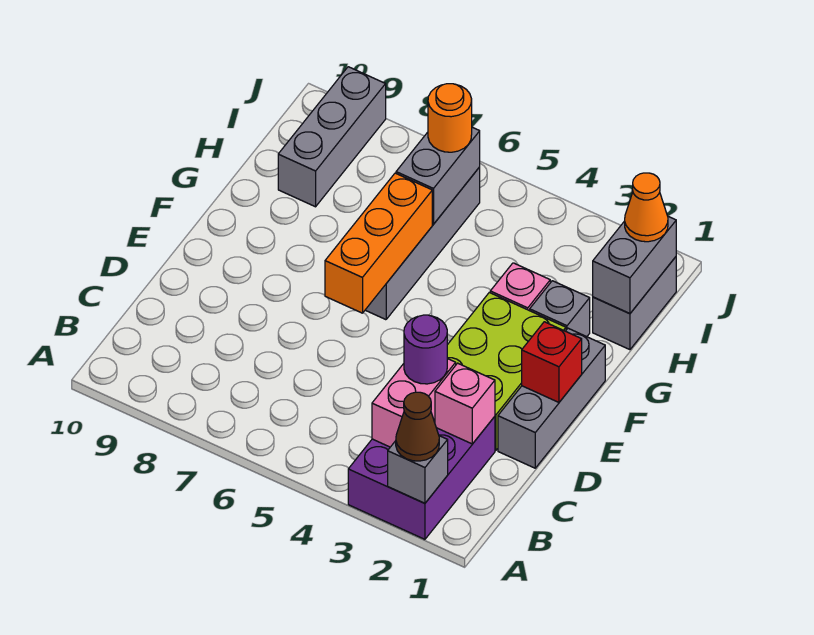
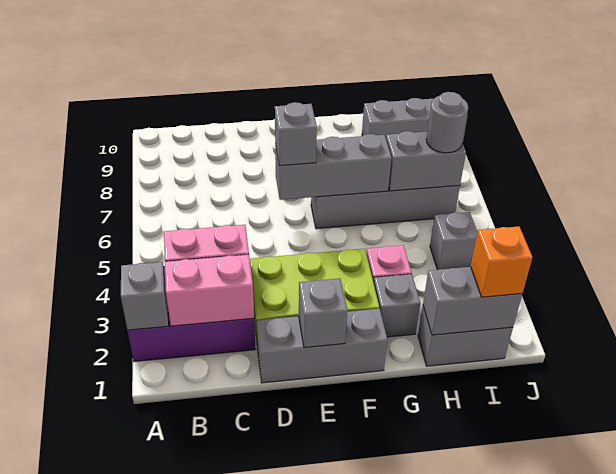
brown cone A2 level 3 -> none
pink brick C2 level 2 -> pink brick B2:C2 level 2
purple round brick C3 level 3 -> none
red brick E1 level 2 -> grey brick E1 level 2
orange brick E6:G6 level 2 -> grey brick E6:G6 level 2
none -> grey brick E6 level 3
orange cone I1 level 3 -> orange brick I1 level 3
none -> grey brick I4 level 1
orange round brick I6 level 3 -> grey round brick I6 level 3

